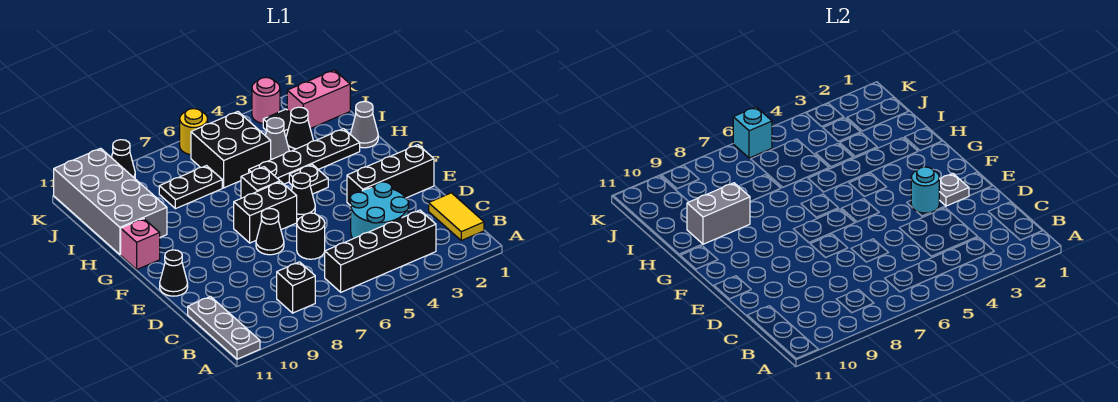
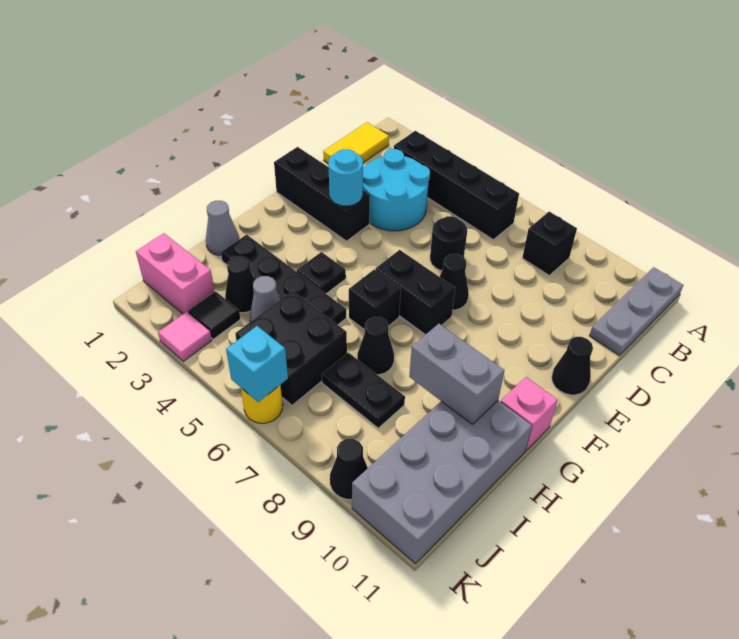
grey plate E2 level 2 -> none
black cone F5 level 1 -> black cone H7 level 1
pink round brick K3 level 1 -> pink tile K3 level 1

